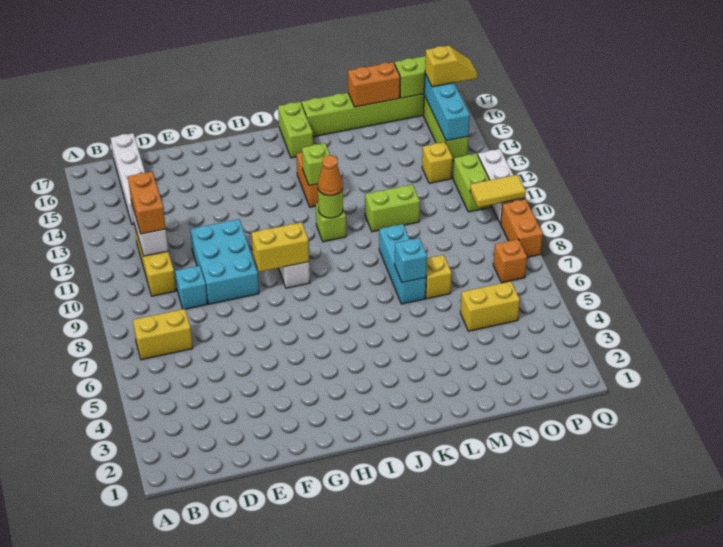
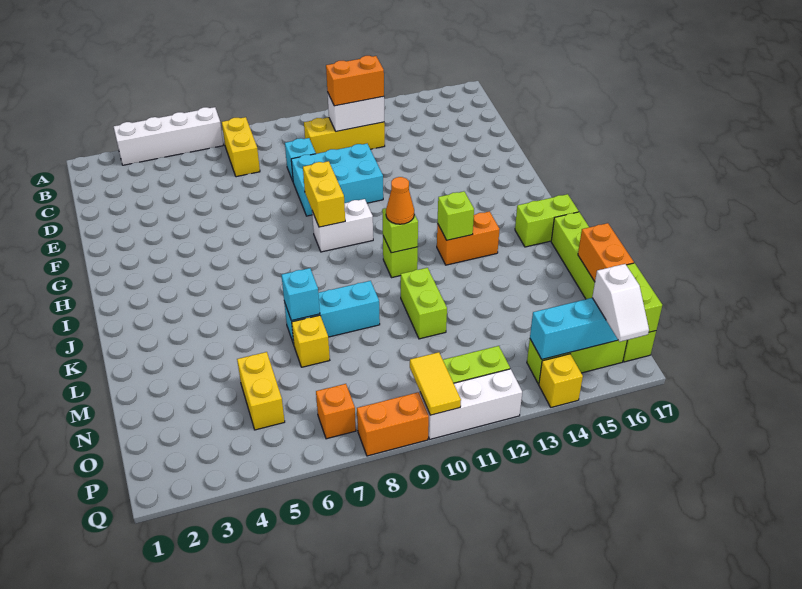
white brick C14:C17 level 1 -> white brick A3:A6 level 1
lime round brick J11 level 2 -> lime brick J11 level 2
yellow brick O13 level 1 -> yellow brick Q14 level 1
yellow slope P16:Q16 level 3 top P -> white slope P16:Q16 level 3 top P

